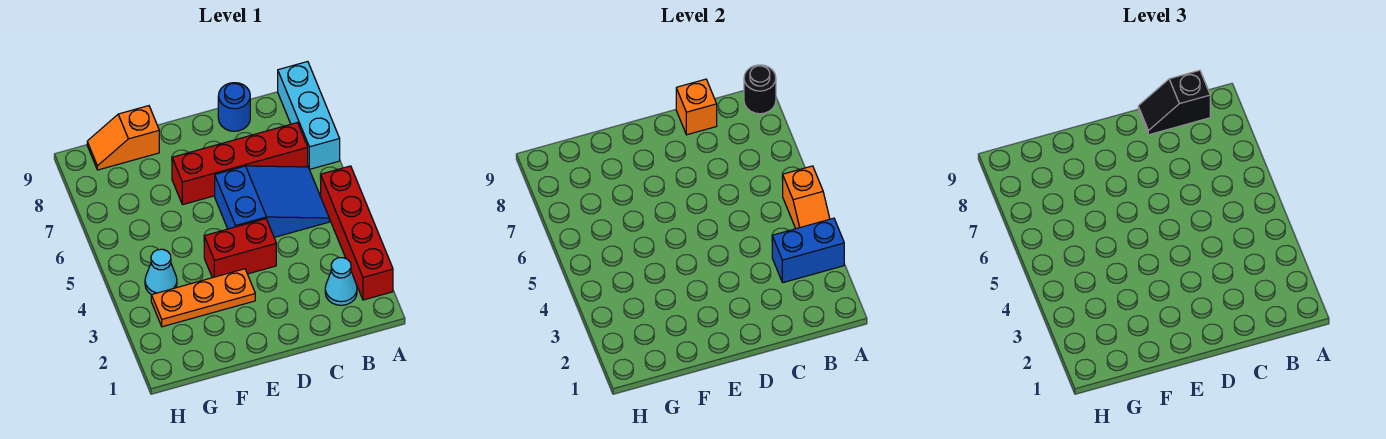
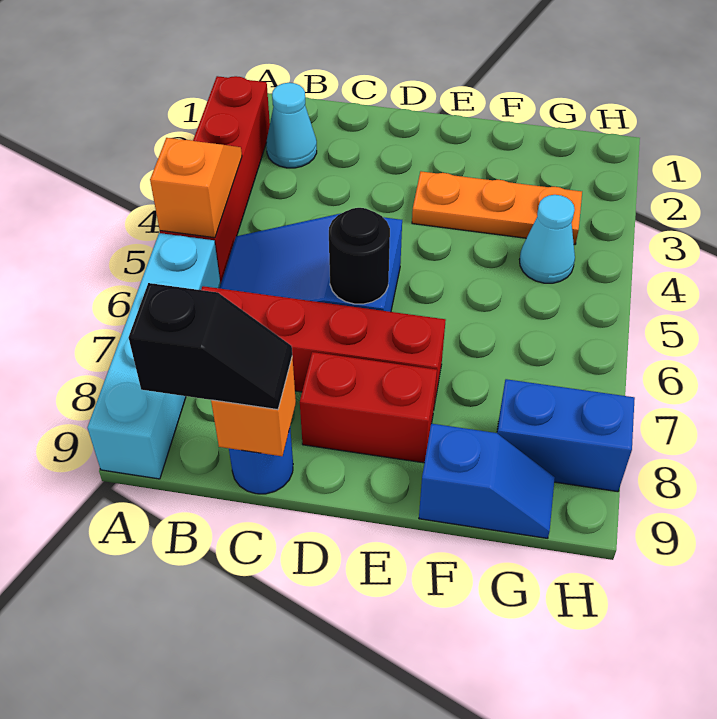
blue brick A3:B3 level 2 -> blue brick G8:H8 level 1
cyan brick A7:A9 level 1 -> cyan brick A6:A9 level 1
black round brick A9 level 2 -> black round brick D6 level 2
red brick D4:E4 level 1 -> red brick D8:E8 level 1
orange slope F9:G9 level 1 top F -> blue slope F9:G9 level 1 top F

